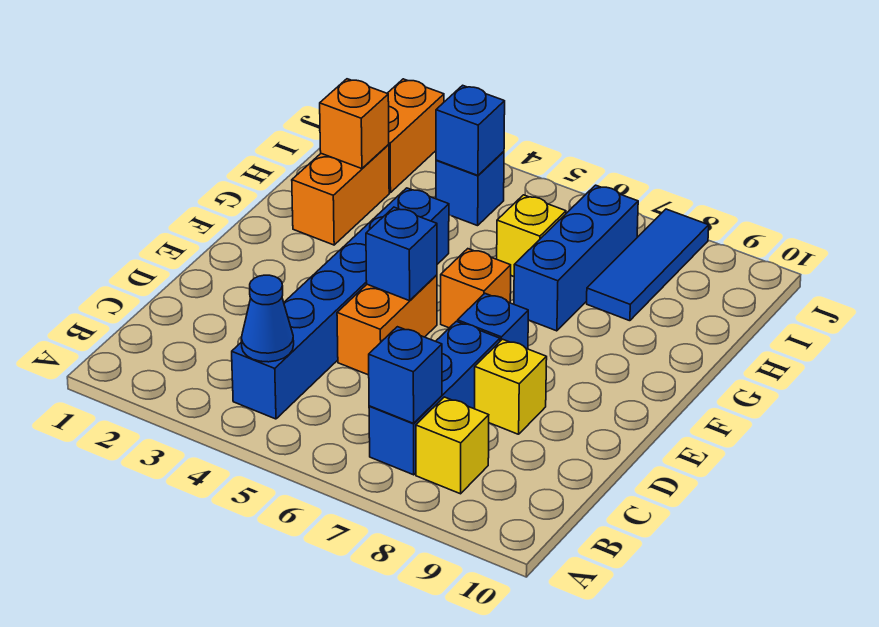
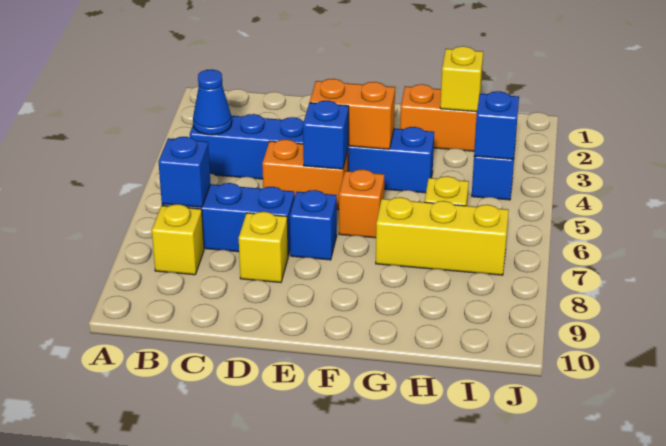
blue brick G7:I7 level 1 -> yellow brick G7:I7 level 1
orange brick H2 level 2 -> yellow brick H2 level 2
blue tile H8:J8 level 1 -> none
orange brick I2:J2 level 1 -> orange brick E4:F4 level 2

